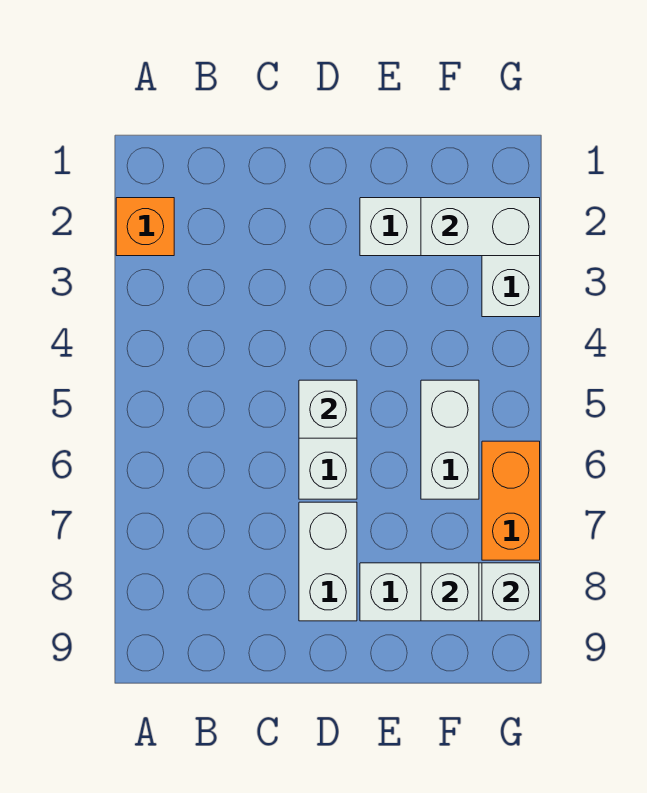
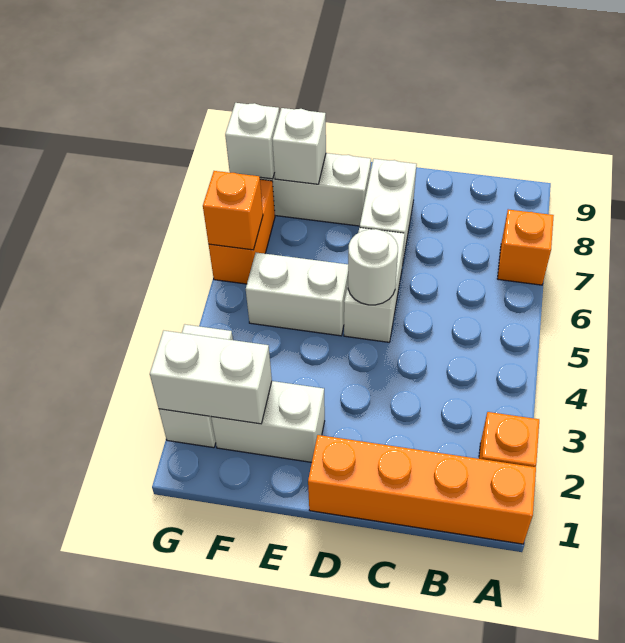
none -> orange brick A1:D1 level 1
none -> orange brick A7 level 1
white brick D5 level 2 -> white round brick D5 level 2
white brick F5:F6 level 1 -> white brick E5:F5 level 1
none -> orange brick G6 level 2

